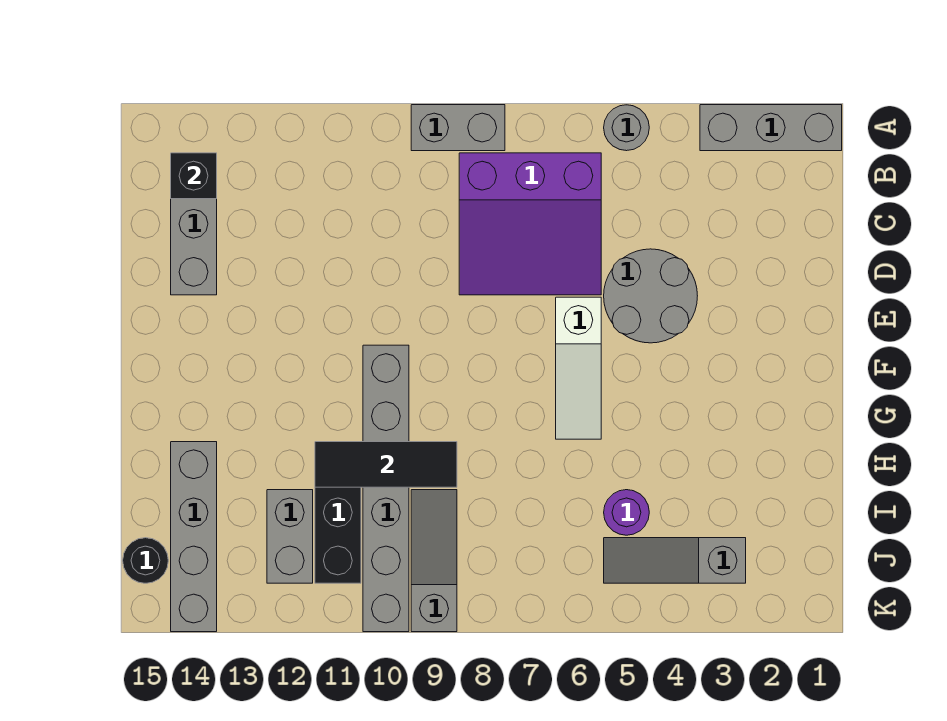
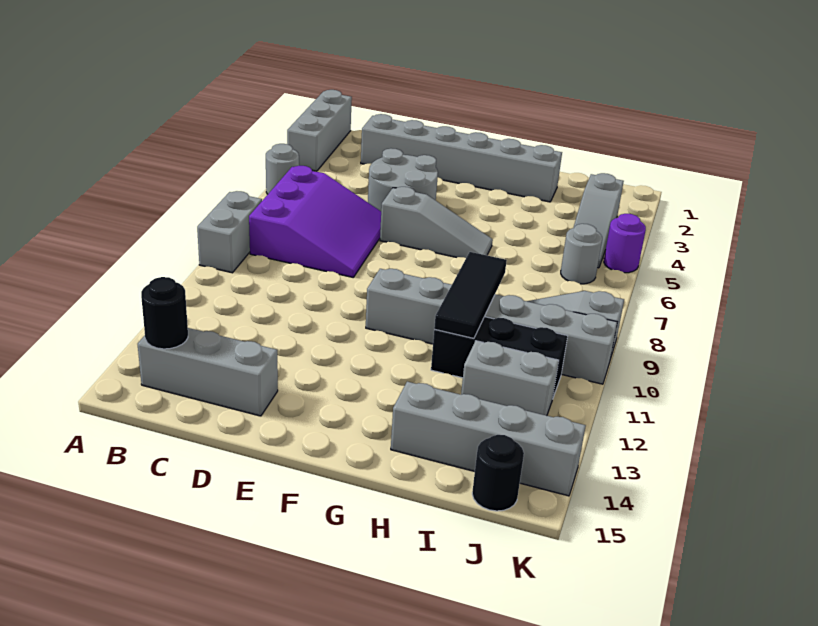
black brick B14 level 2 -> black round brick B14 level 2
none -> grey brick C2:H2 level 1
white slope E6:G6 level 1 top E -> grey slope E6:G6 level 1 top E
purple round brick I5 level 1 -> purple round brick K5 level 1
none -> grey round brick J6 level 1

